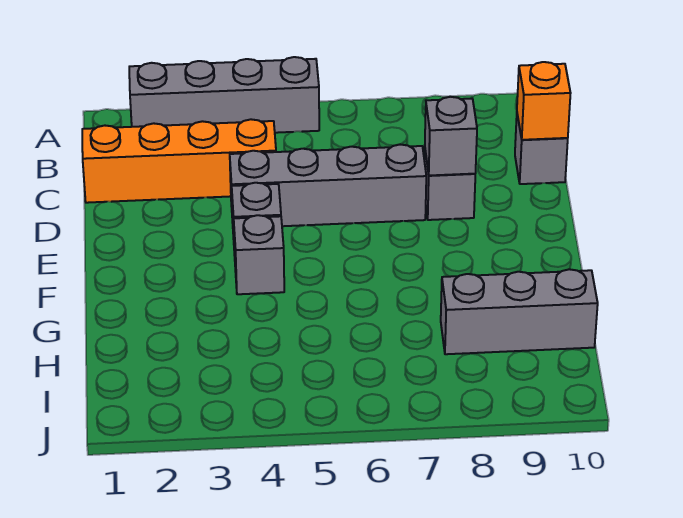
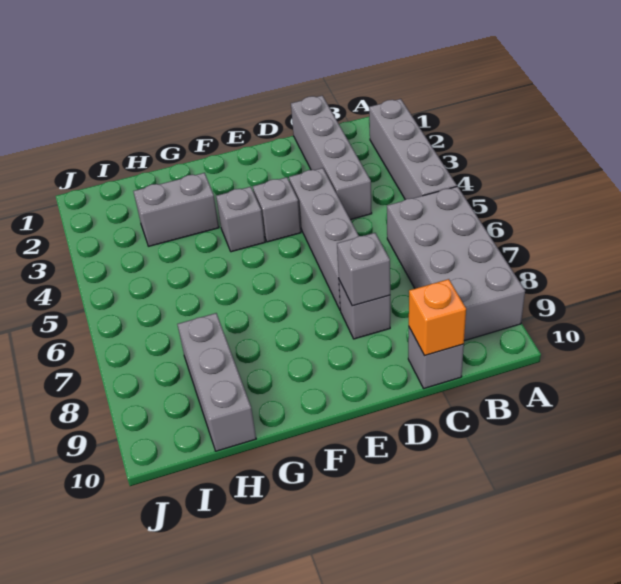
none -> grey brick A6:B9 level 1
orange brick C1:C4 level 1 -> grey brick C1:C4 level 1
none -> grey brick G3:H3 level 1

